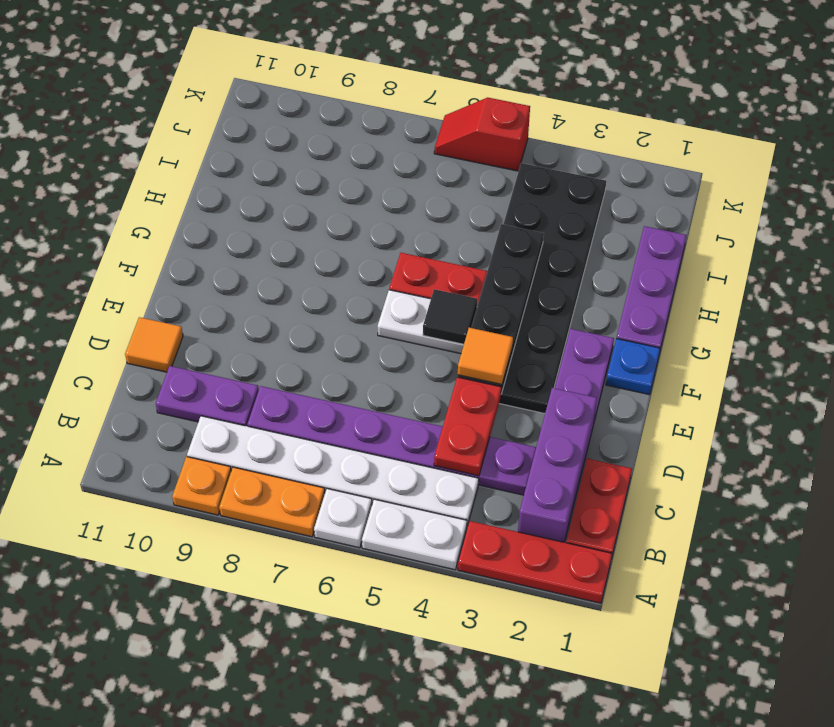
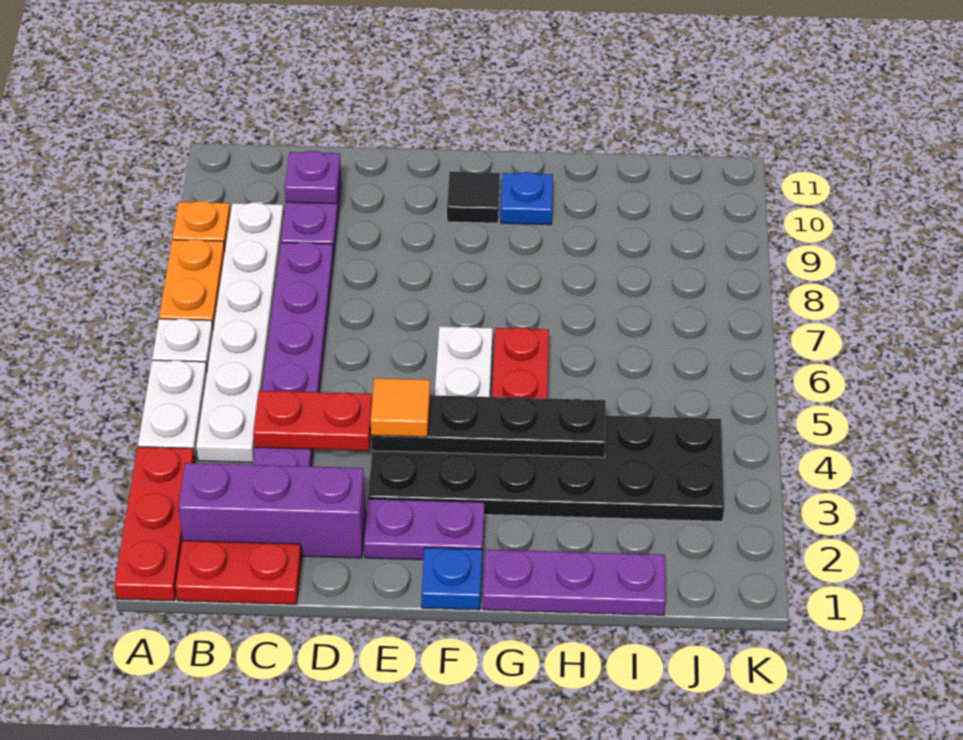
none -> purple plate C10 level 2
orange tile D11 level 1 -> none
black tile F5 level 2 -> black tile F10 level 1
none -> blue plate G10 level 1
red slope K5:K6 level 1 top 5 -> none

